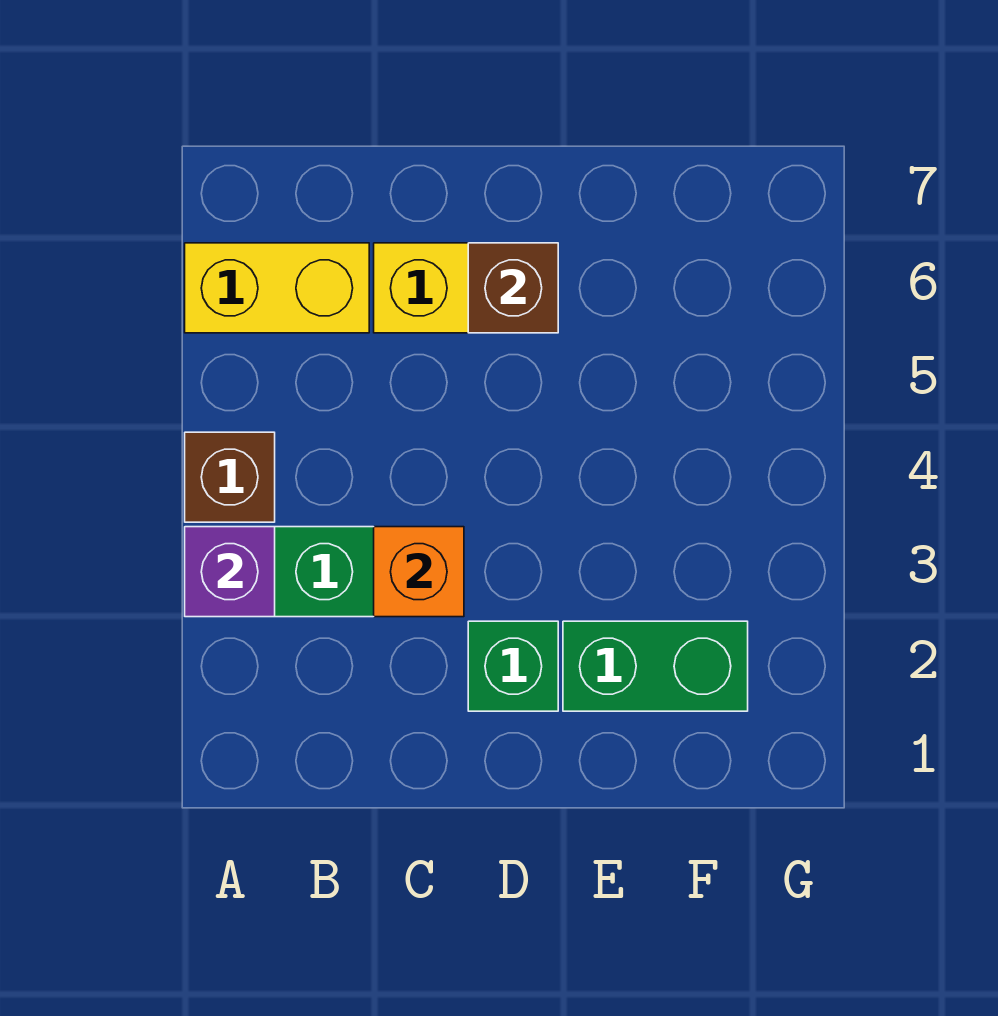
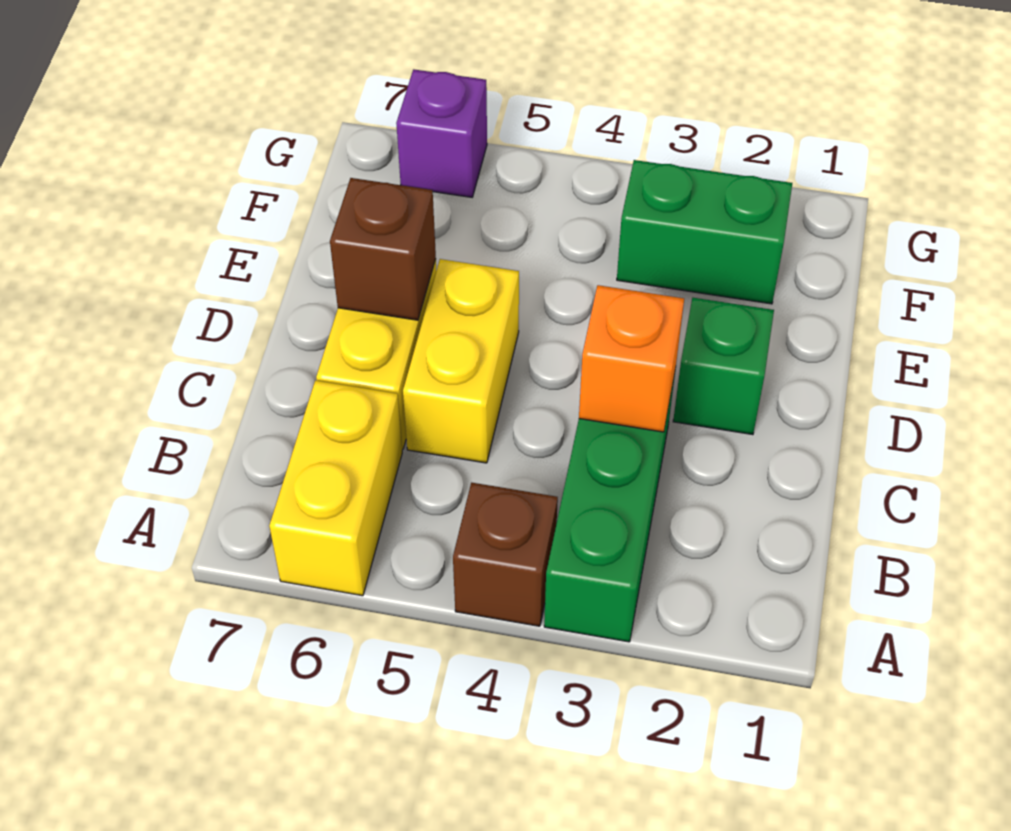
purple brick A3 level 2 -> purple brick G6 level 1
none -> yellow brick C5:D5 level 1
green brick E2:F2 level 1 -> green brick F2:F3 level 1

